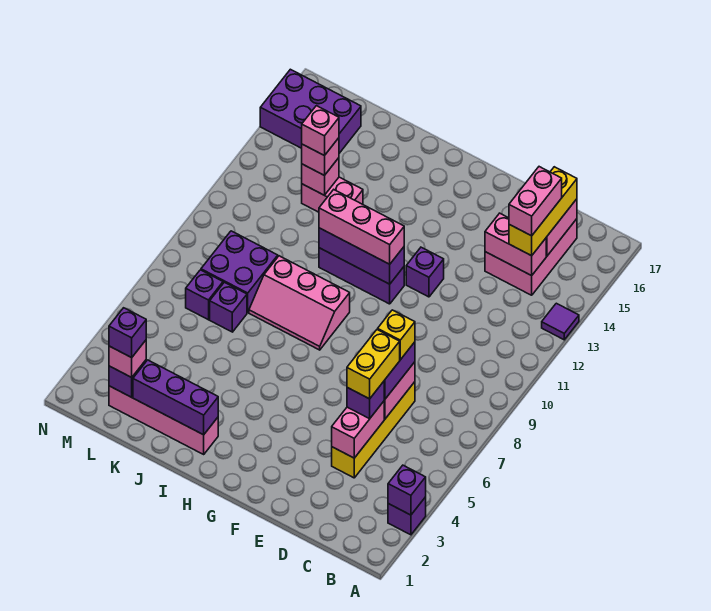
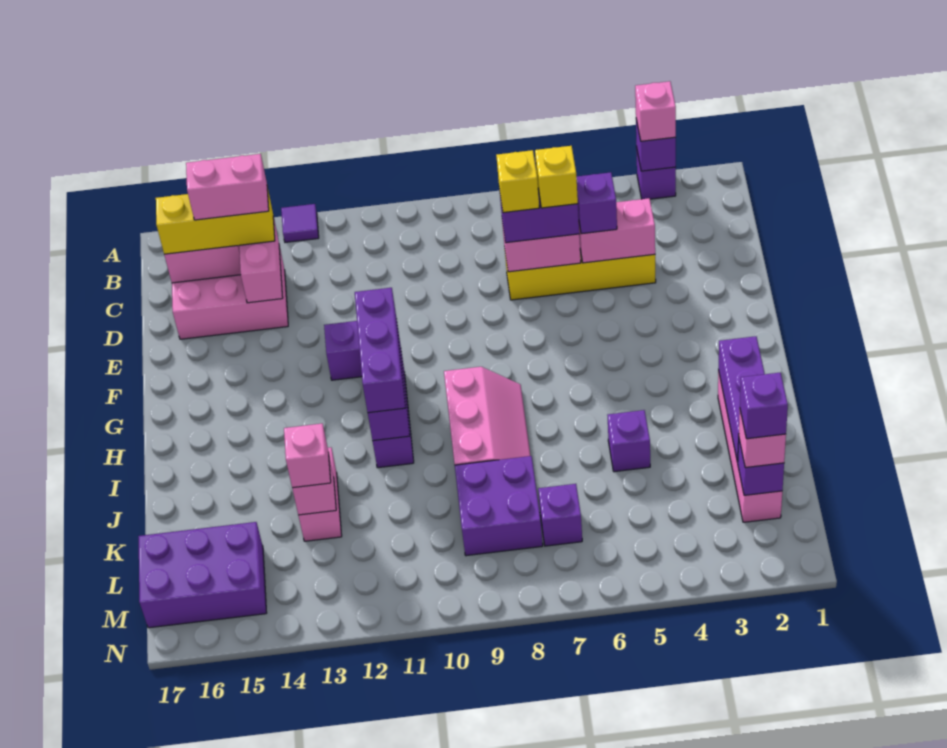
yellow brick D5:D6 level 4 -> yellow brick D6 level 4
pink brick G11:I11 level 3 -> purple brick G11:I11 level 3
purple brick K7 level 1 -> purple brick J5 level 1
pink brick K13 level 4 -> pink brick A3 level 3
purple brick L15:N16 level 1 -> purple brick L15:M17 level 1

